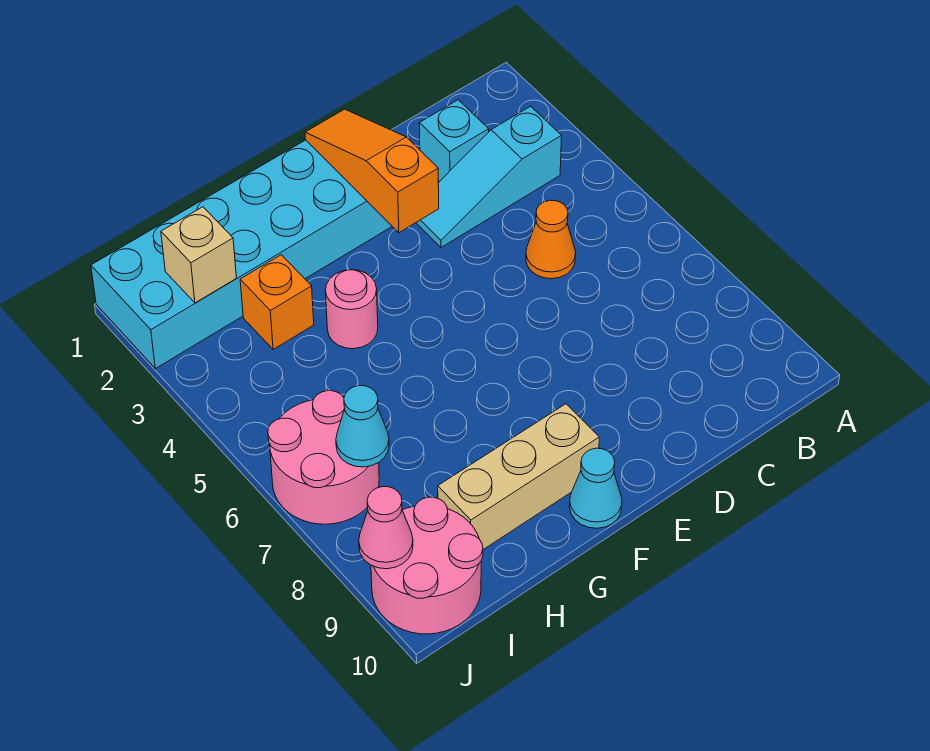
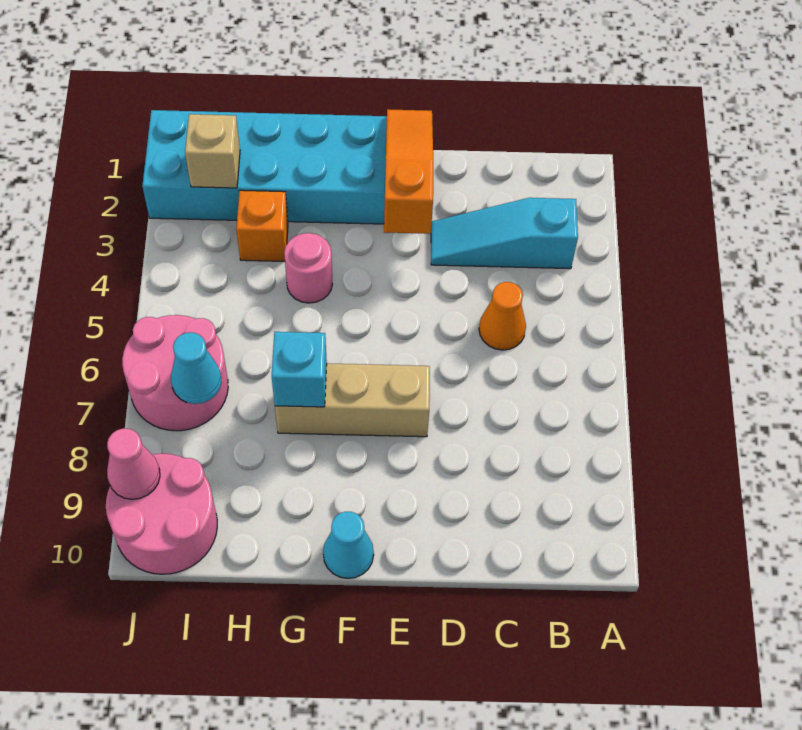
cyan brick C2 level 1 -> cyan brick G7 level 2
tan brick F9:H9 level 1 -> tan brick E7:G7 level 1

